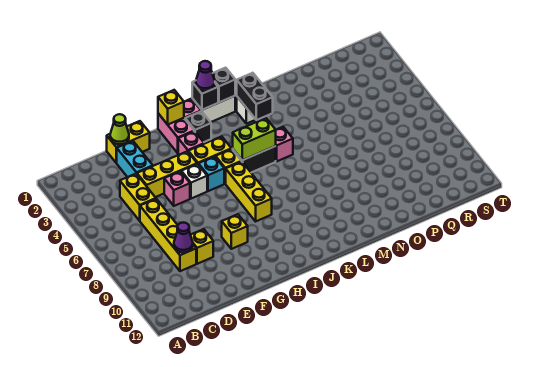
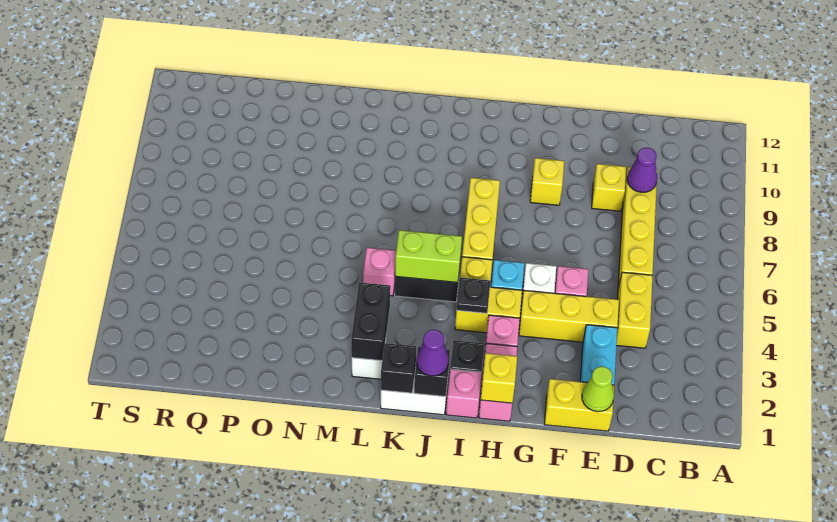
none -> black plate I4 level 2

